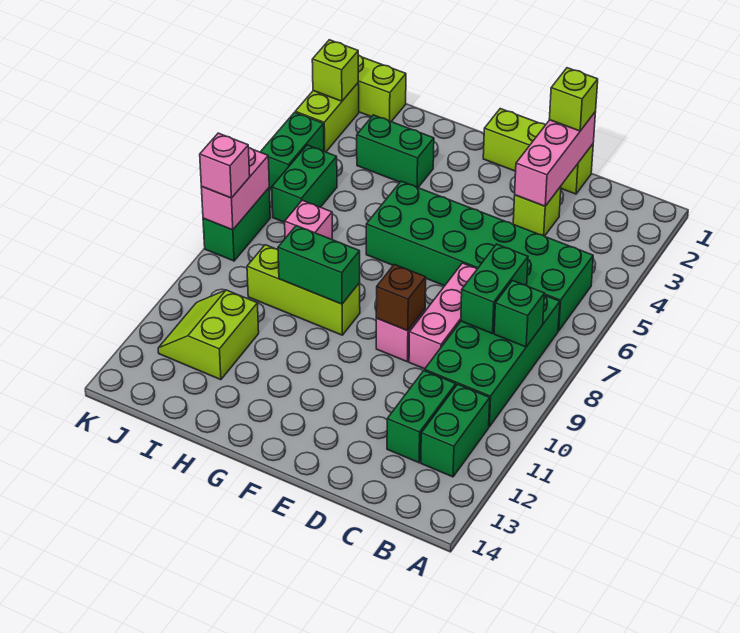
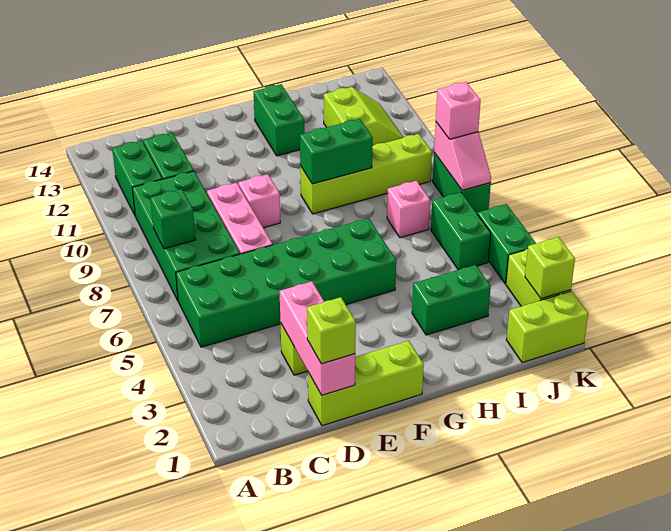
green brick C7:C8 level 2 -> green brick G12:G13 level 1
brown brick E9 level 2 -> none
lime brick G9:I9 level 1 -> lime brick G9:J9 level 1
pink brick K7:K8 level 2 -> pink slope K7:K8 level 2 top 8

